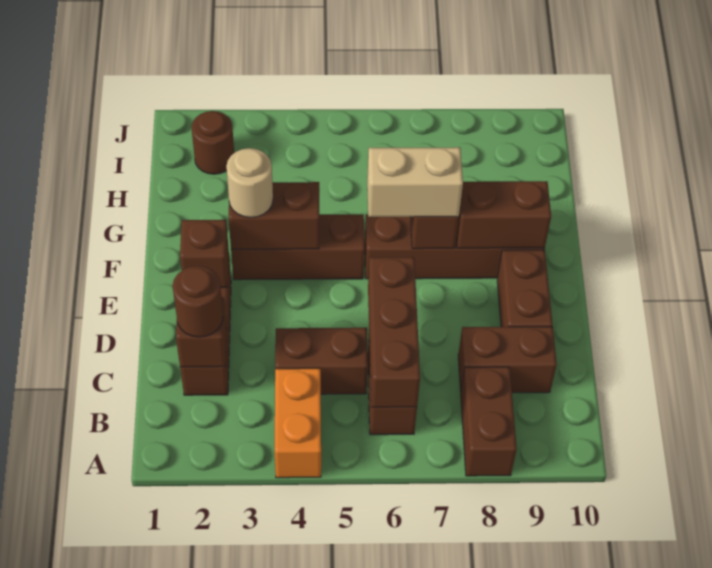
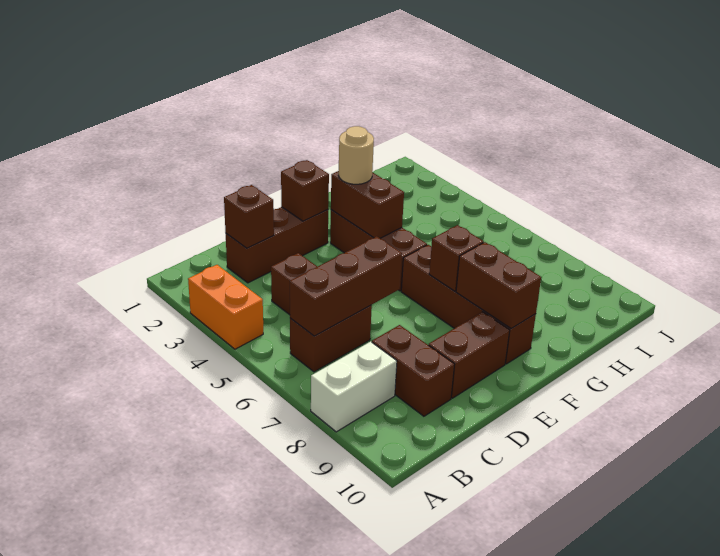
orange brick A4:B4 level 1 -> orange brick A3:A4 level 1
brown brick A8:B8 level 1 -> white brick A8:B8 level 1
brown round brick C2 level 3 -> none
tan brick F6:F7 level 3 -> none
brown round brick I2 level 1 -> none

